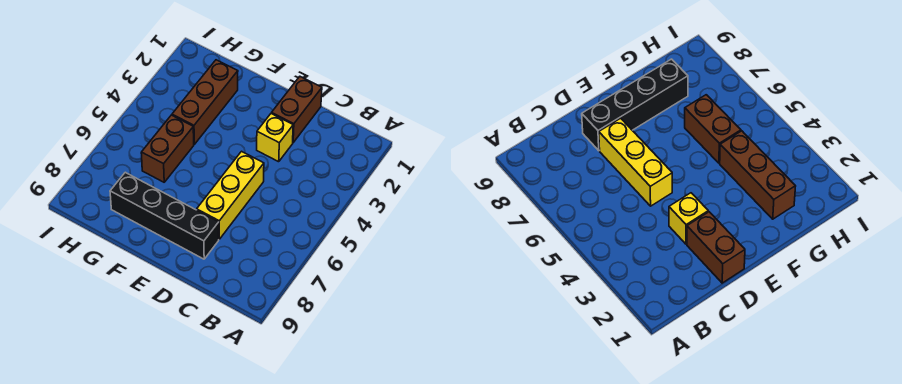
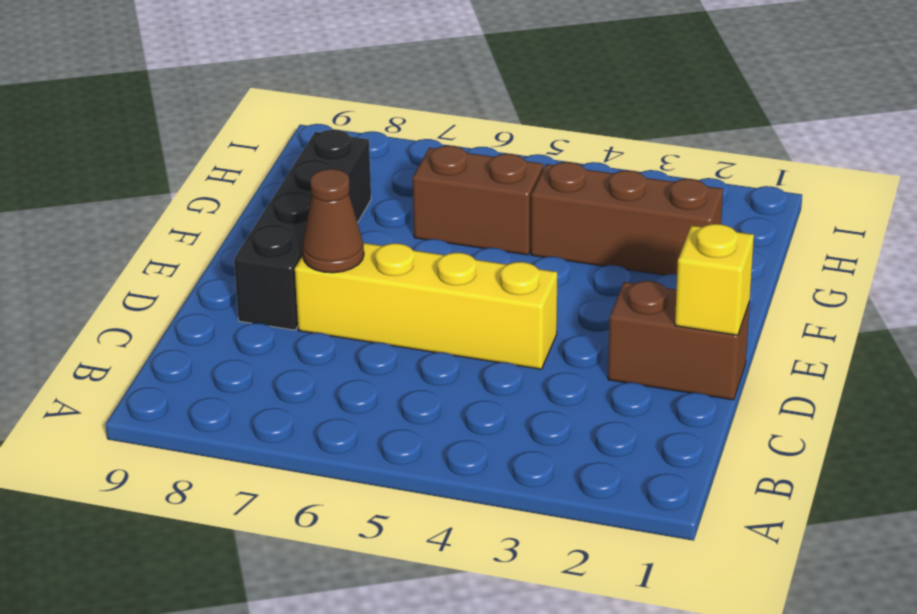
yellow brick D3 level 1 -> yellow brick D1 level 2
yellow brick D5:D7 level 1 -> yellow brick D4:D7 level 1
none -> brown cone D7 level 2

